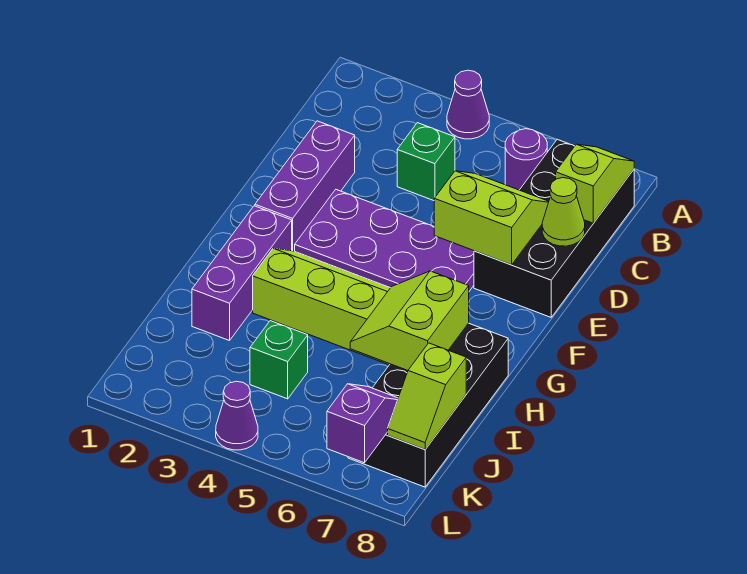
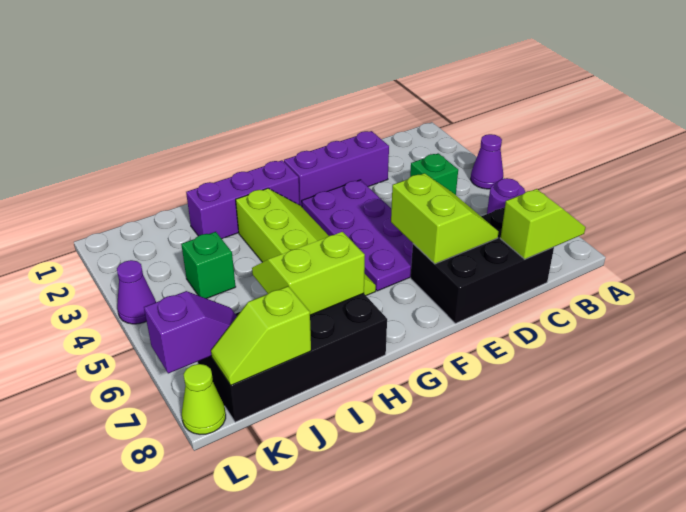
black brick B7:E8 level 1 -> black brick C7:E8 level 1
lime cone D8 level 2 -> lime cone L8 level 1

